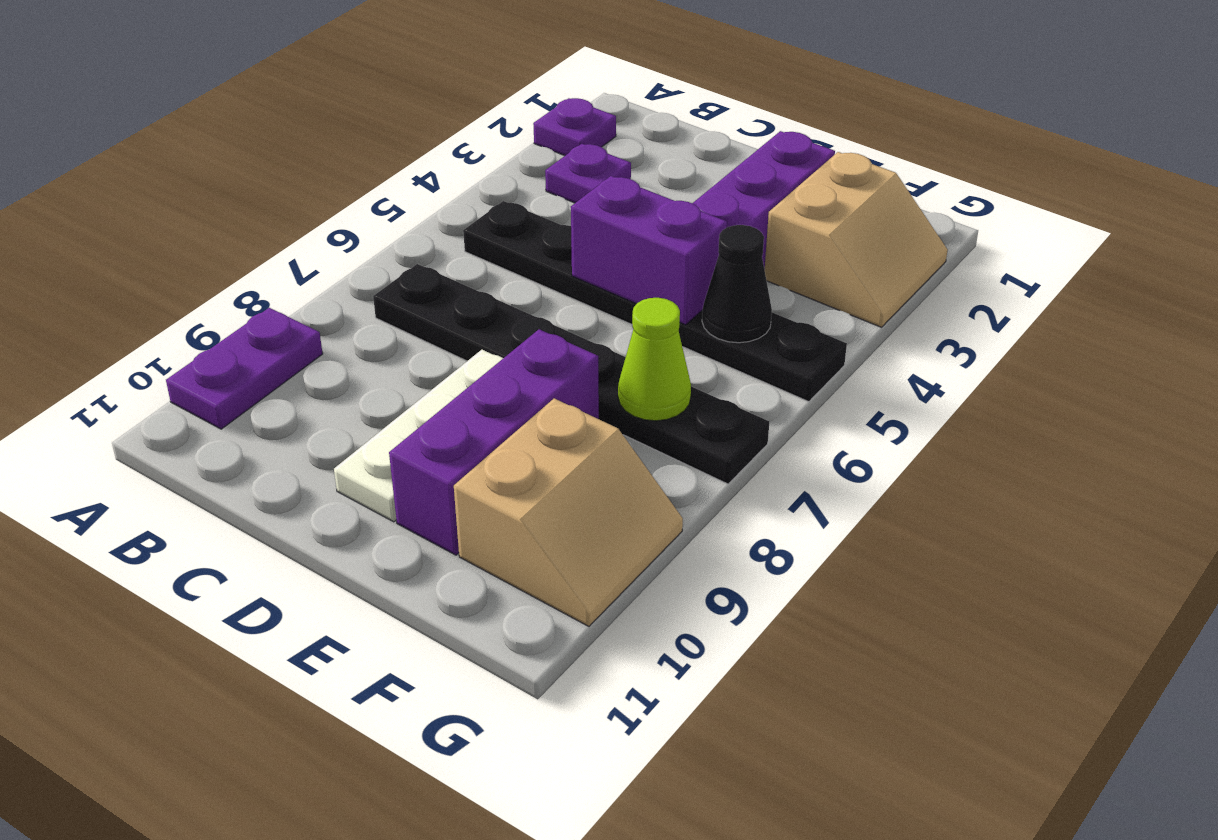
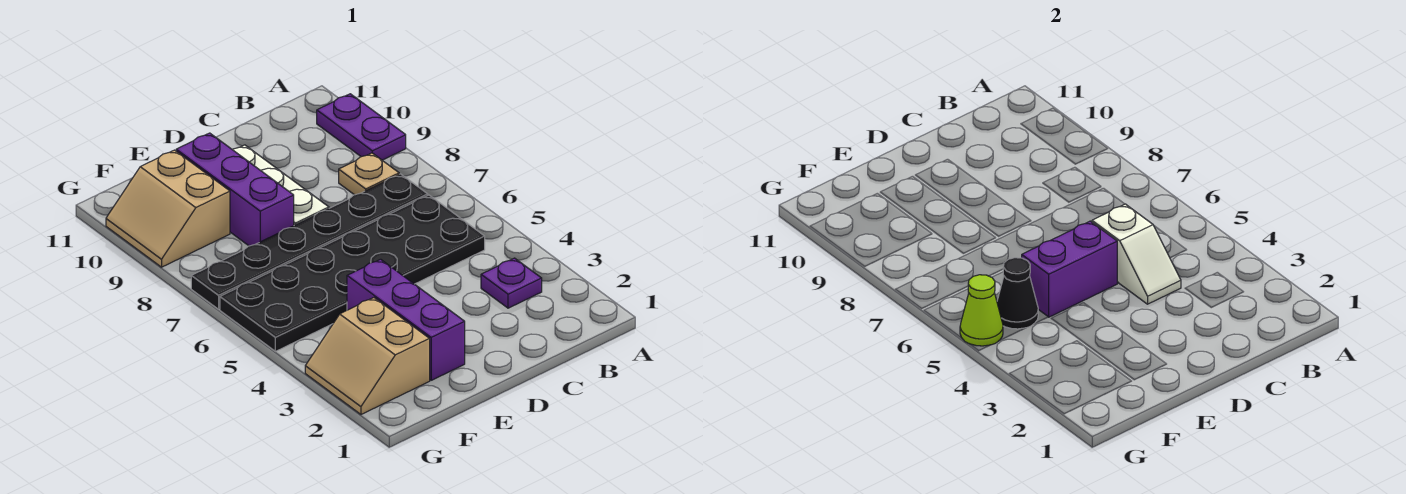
purple plate A2 level 1 -> none
black plate B5:G5 level 1 -> black plate B5:G6 level 1
none -> tan plate B8 level 1
none -> white slope C4:C5 level 2 top 5
lime cone F7 level 2 -> lime cone G5 level 2

